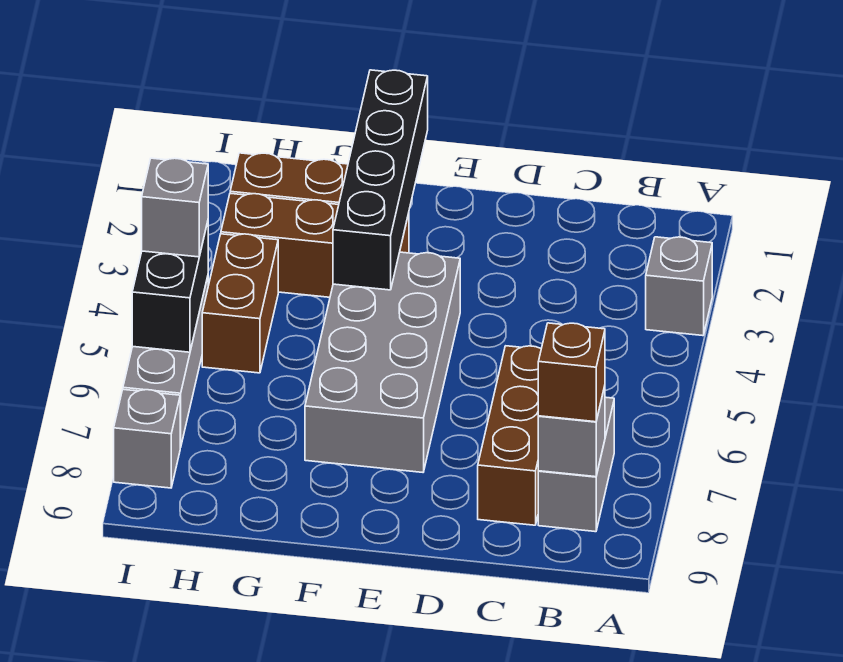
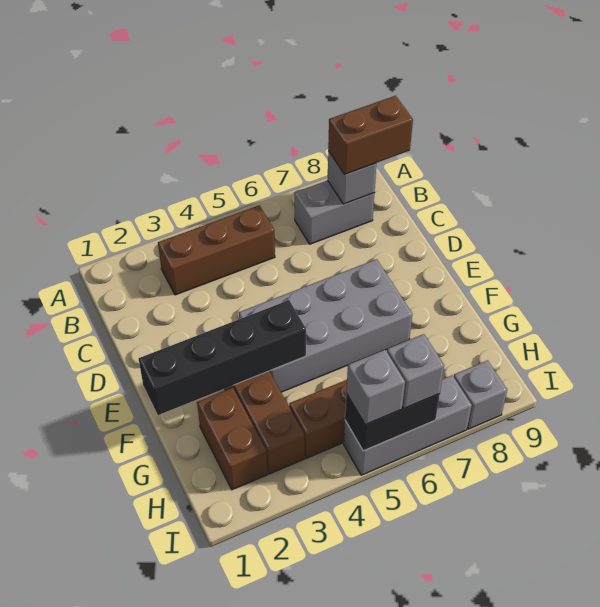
grey brick A3 level 1 -> grey brick I6 level 3
brown brick B8 level 3 -> brown brick B8:B9 level 3
brown brick C6:C8 level 1 -> brown brick B3:B5 level 1

